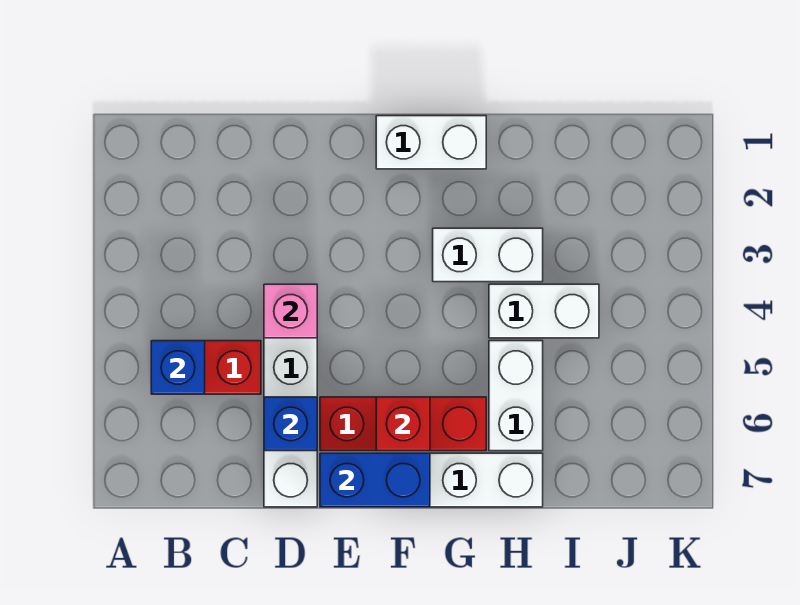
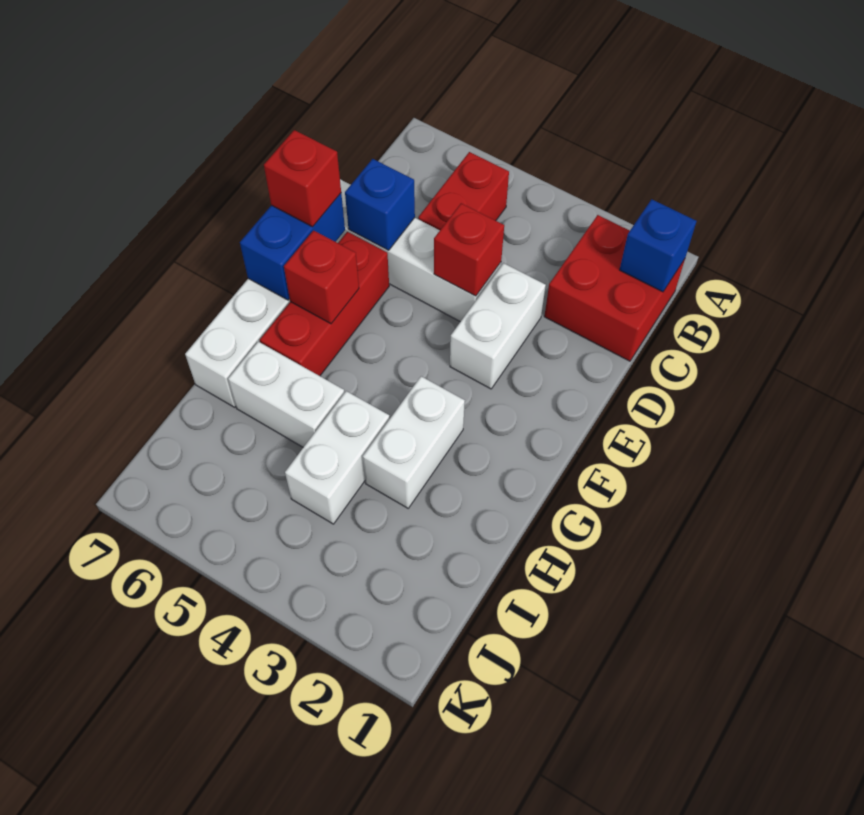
none -> red brick B1:C2 level 1
blue brick B5 level 2 -> blue brick B1 level 2
pink brick D4 level 2 -> red brick D4 level 2
none -> red brick E7 level 3
white brick F1:G1 level 1 -> white brick D3:E3 level 1

